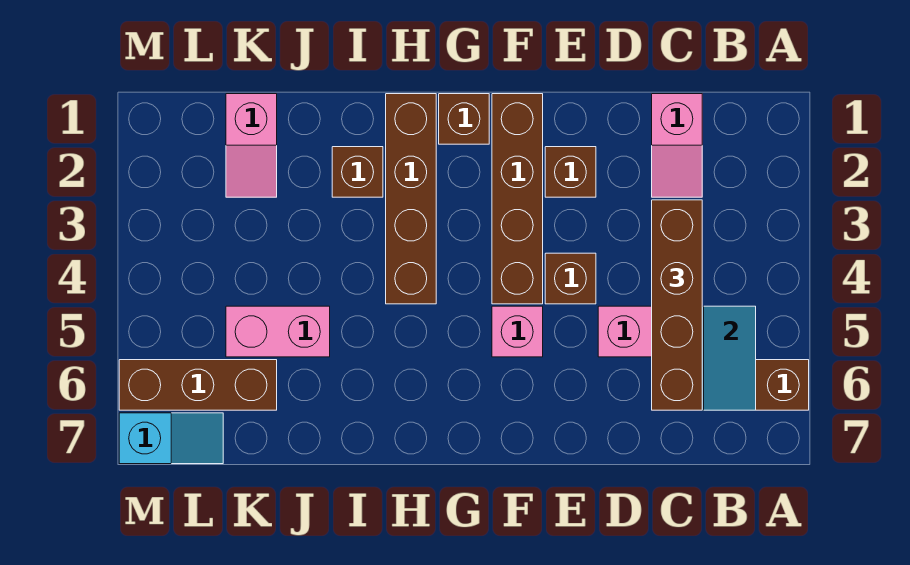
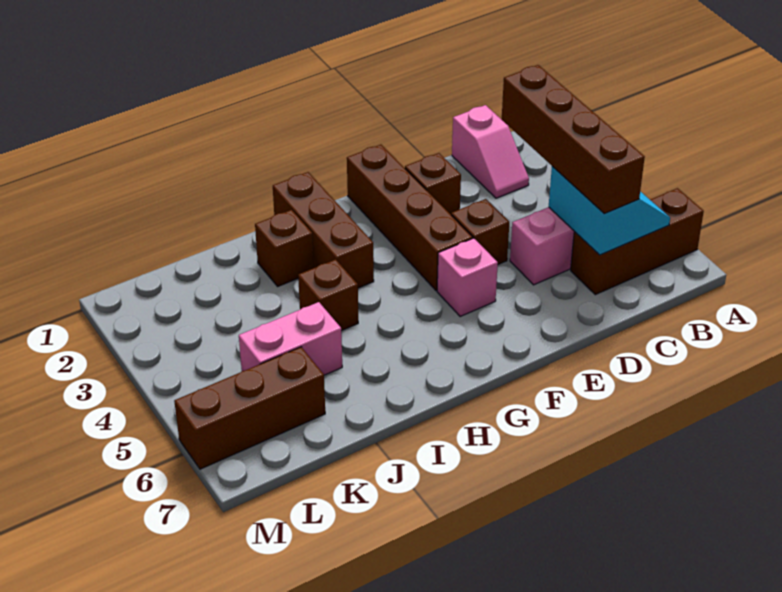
brown brick G1 level 1 -> brown brick I4 level 1
brown brick H1:H4 level 1 -> brown brick H1:H3 level 1
pink slope K1:K2 level 1 top 1 -> none
cyan slope L7:M7 level 1 top M -> none

